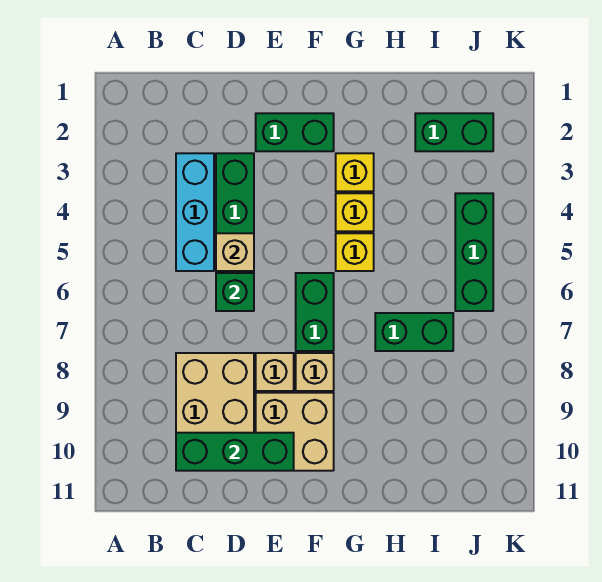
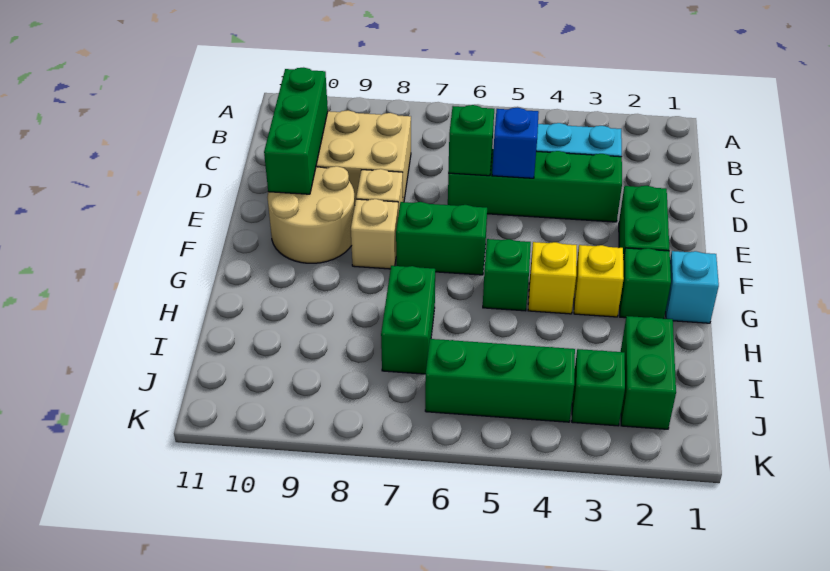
tan brick D5 level 2 -> blue brick D5 level 2
tan brick E9:F10 level 1 -> tan round brick E9:F10 level 1
none -> cyan brick G1 level 1
none -> green brick G2 level 1
yellow brick G5 level 1 -> green brick G5 level 1
none -> green brick J3 level 1

